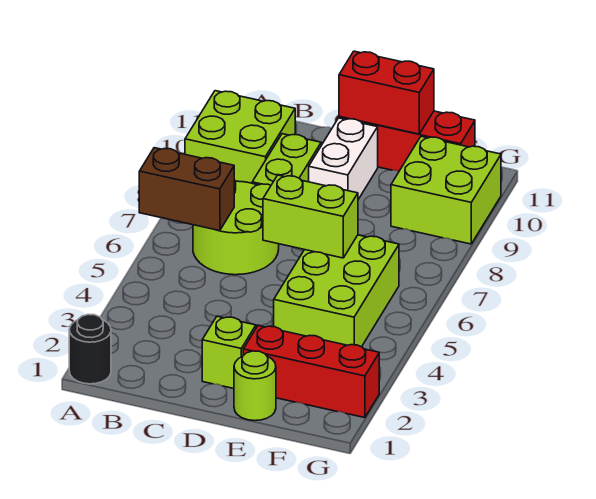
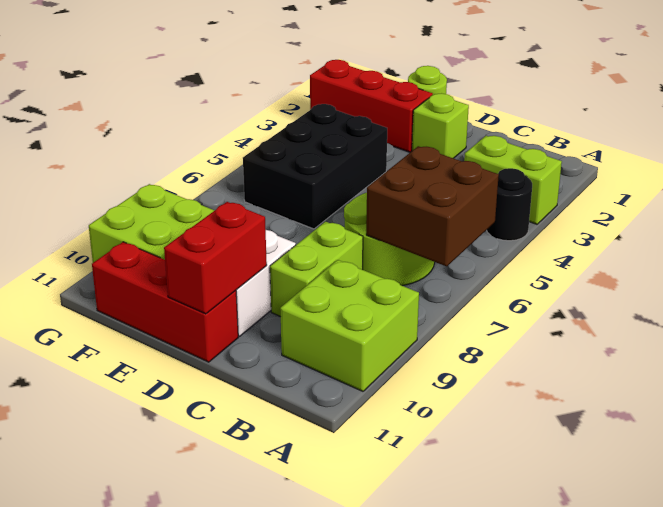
black round brick A1 level 1 -> black round brick A4 level 1
brown brick A6:B6 level 2 -> brown brick A6:B7 level 2
lime brick D6:E6 level 2 -> lime brick A3:B3 level 1
red brick D11:E11 level 2 -> red brick D10:D11 level 2
lime brick E4:F6 level 1 -> black brick E4:F6 level 1

